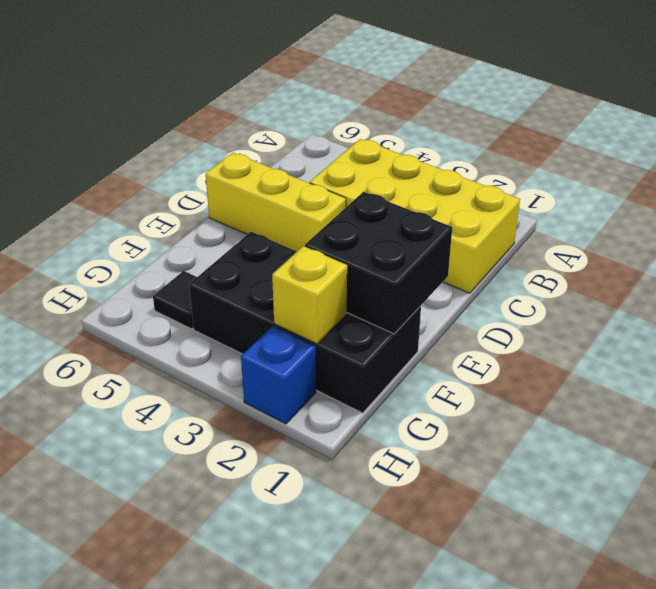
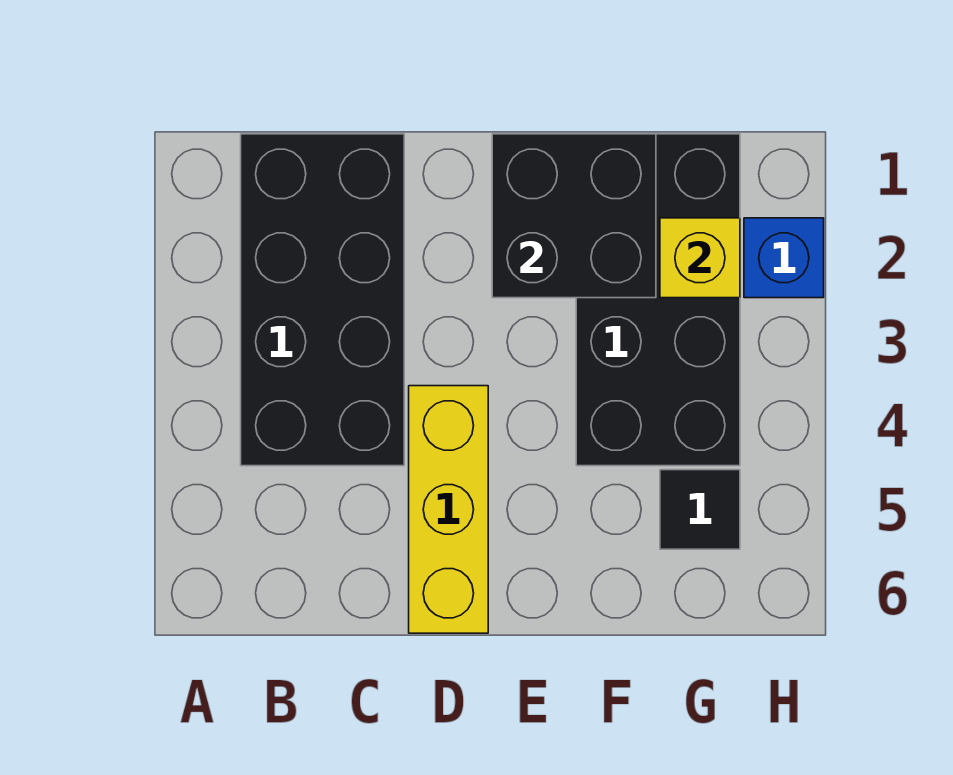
yellow brick B1:C4 level 1 -> black brick B1:C4 level 1

